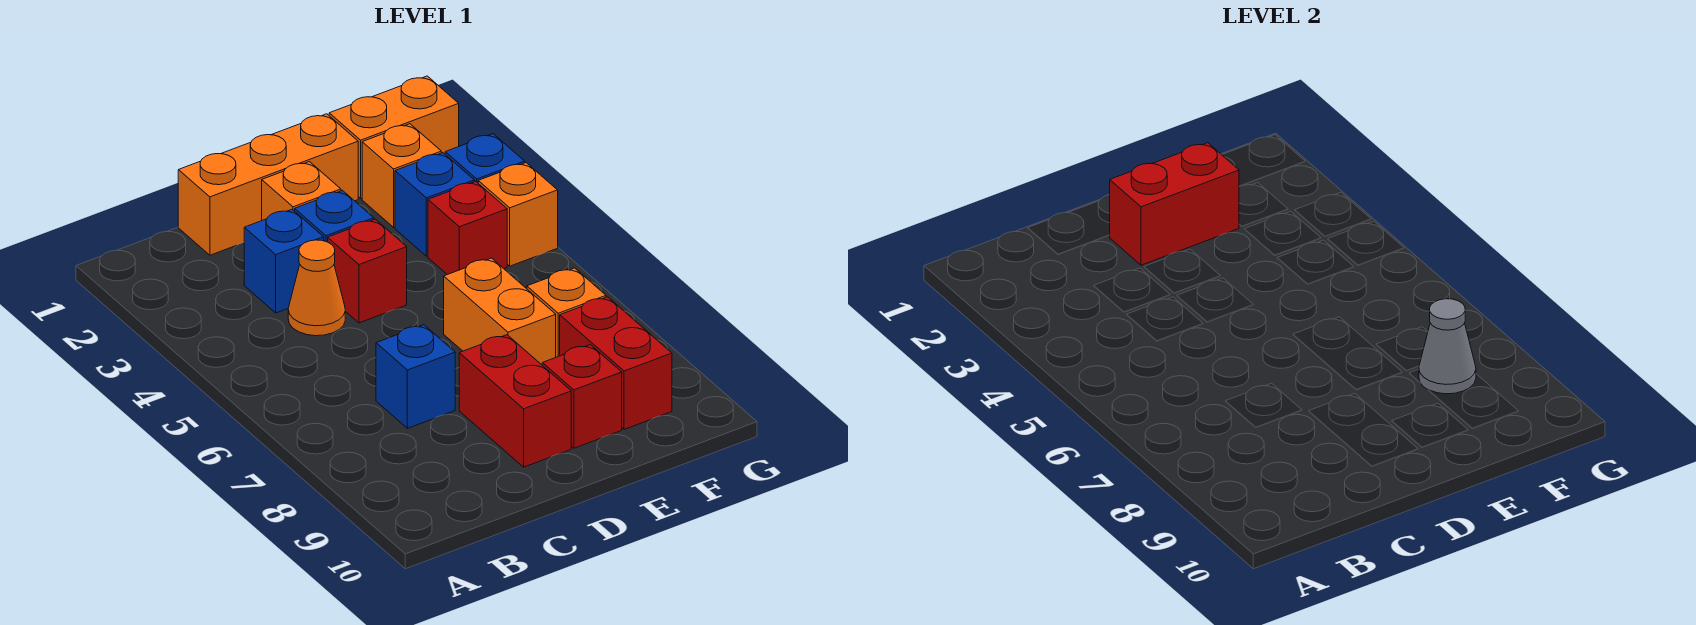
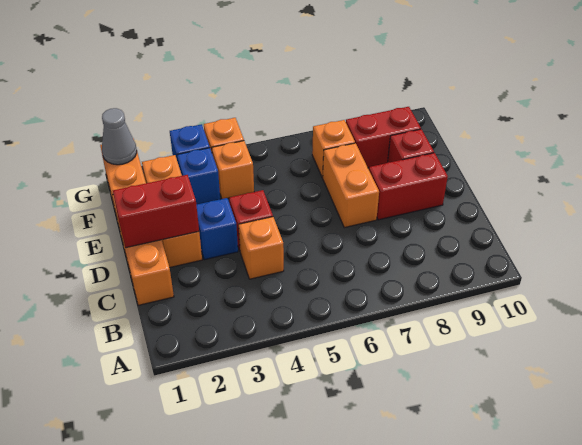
blue brick C3 level 1 -> none
orange cone C4 level 1 -> orange brick C4 level 1
blue brick C7 level 1 -> none
red brick D2:E2 level 2 -> red brick D1:D2 level 2
orange brick E6:E7 level 1 -> orange brick D7:E7 level 1
red brick F4 level 1 -> orange brick F4 level 1
grey cone F8 level 2 -> grey cone G1 level 2

